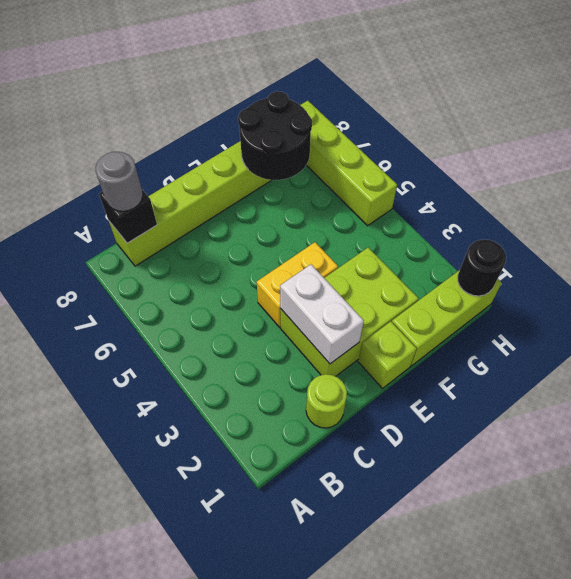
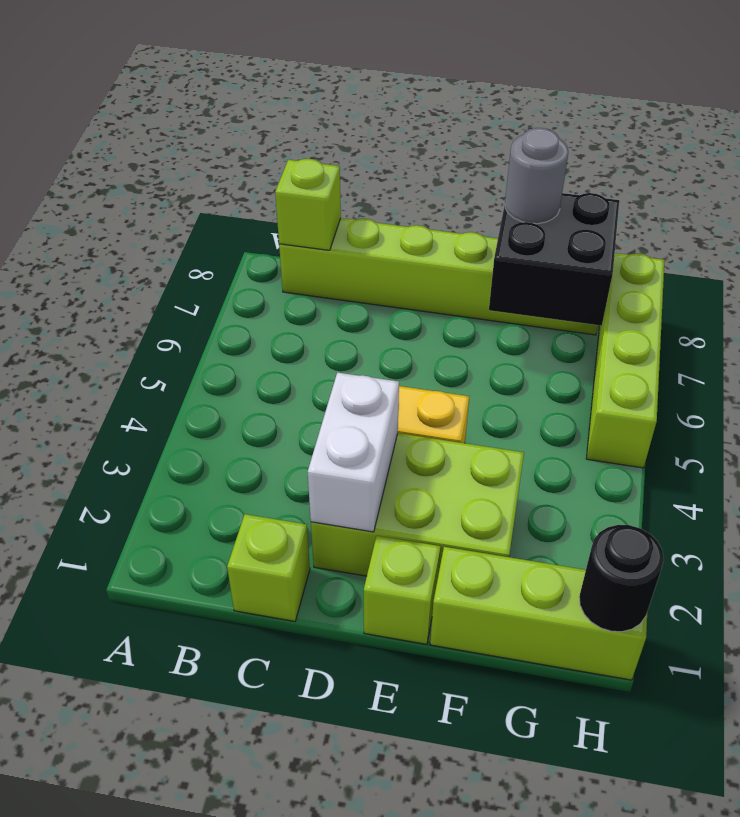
black brick B8 level 2 -> lime brick B8 level 2
grey round brick B8 level 3 -> grey round brick F8 level 3
lime round brick C1 level 1 -> lime brick C1 level 1
black round brick F7:G8 level 2 -> black brick F7:G8 level 2

